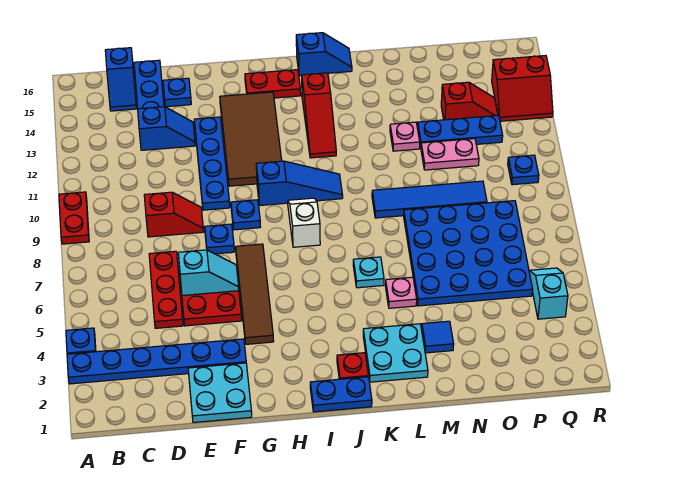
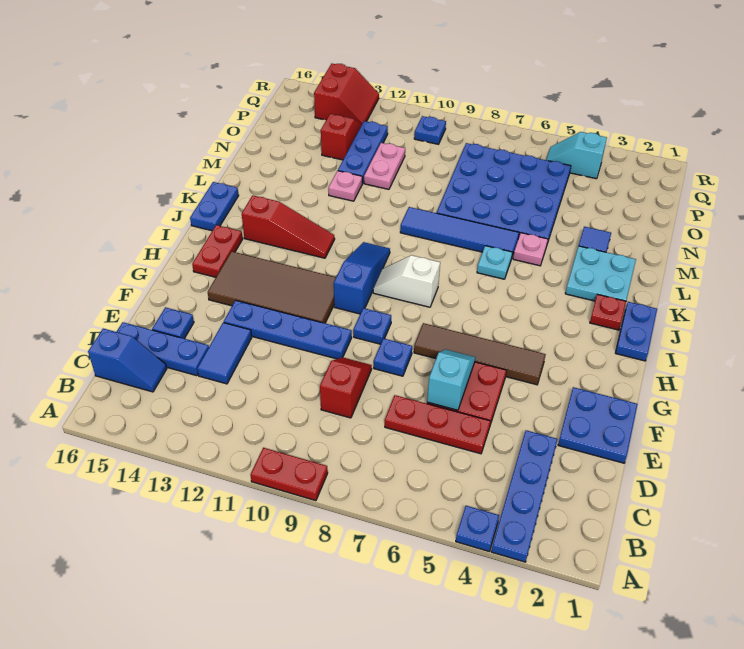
blue plate A3:F3 level 1 -> blue plate A3:D3 level 1
blue slope D13:E13 level 1 top D -> blue tile D13:E13 level 1
cyan plate E1:F2 level 1 -> blue plate E1:F2 level 1
blue slope J16:K16 level 1 top J -> blue plate J16:K16 level 1
blue tile L9:O9 level 1 -> blue tile L6:L9 level 1

